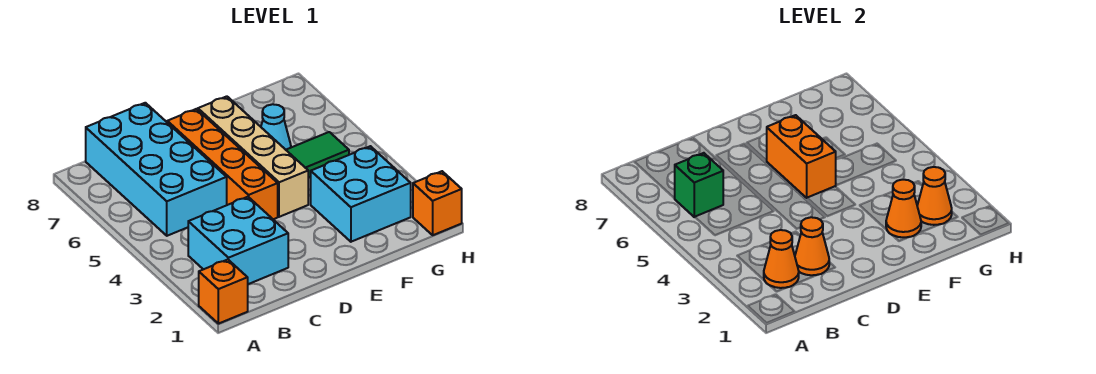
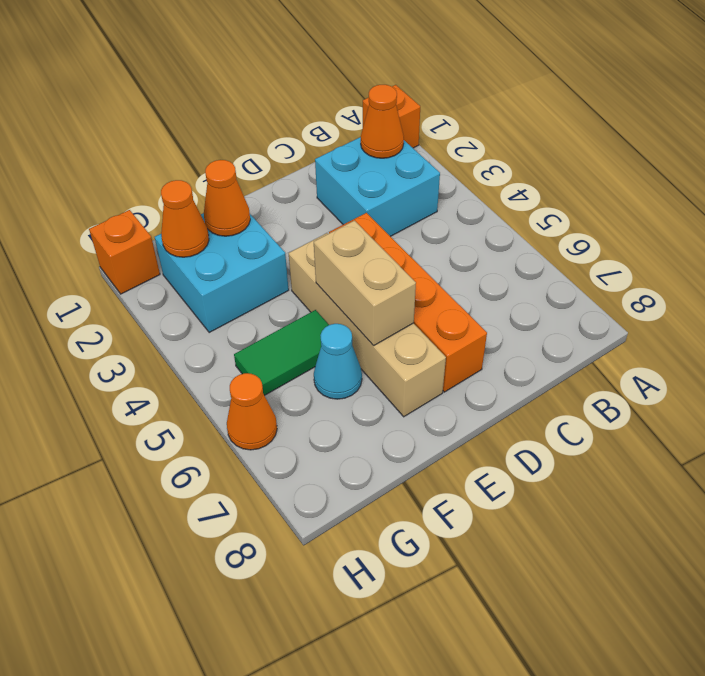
cyan brick B5:C8 level 1 -> none
green brick B6 level 2 -> none
orange cone C2 level 2 -> orange cone H6 level 1
orange brick E5:E6 level 2 -> tan brick E5:E6 level 2

